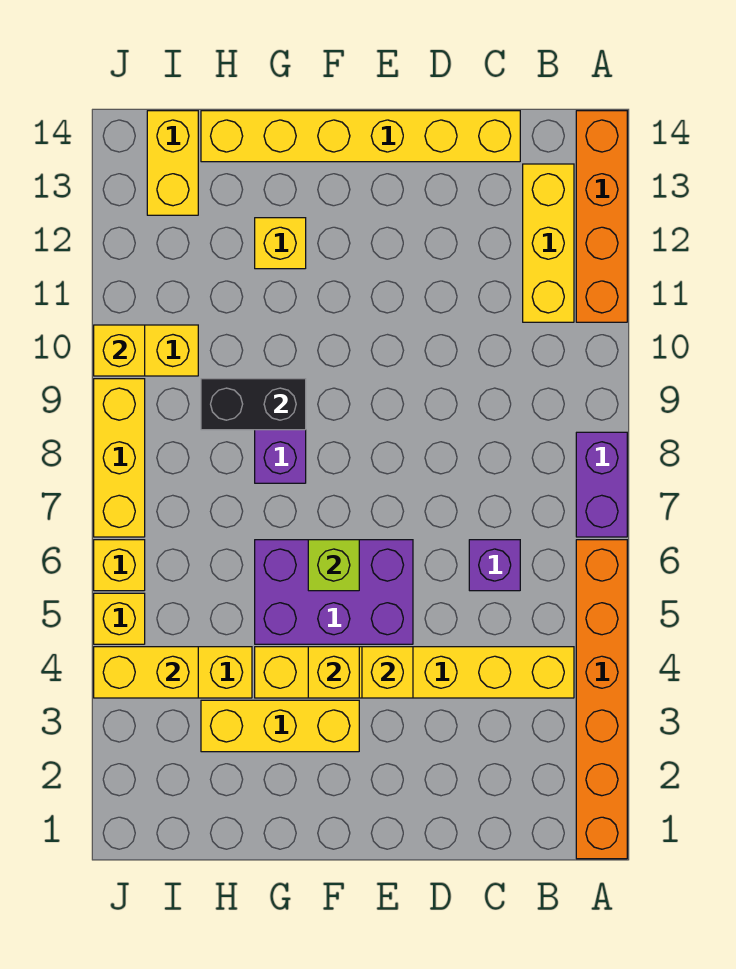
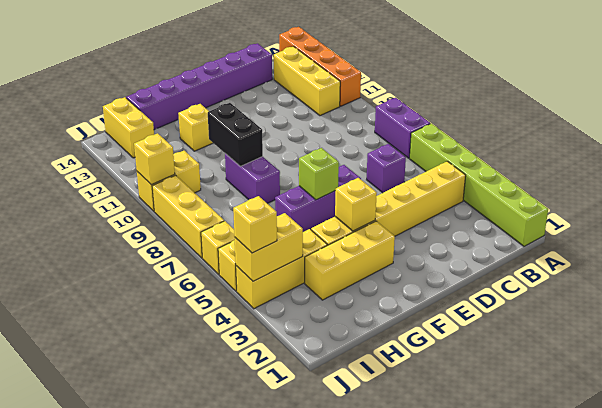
orange brick A1:A6 level 1 -> lime brick A1:A6 level 1
yellow brick C14:H14 level 1 -> purple brick C14:H14 level 1
yellow brick E4 level 2 -> yellow brick J4 level 3
purple brick E5:G6 level 1 -> purple brick E6:G6 level 1
black brick G9:H9 level 2 -> black brick G9:G10 level 2

